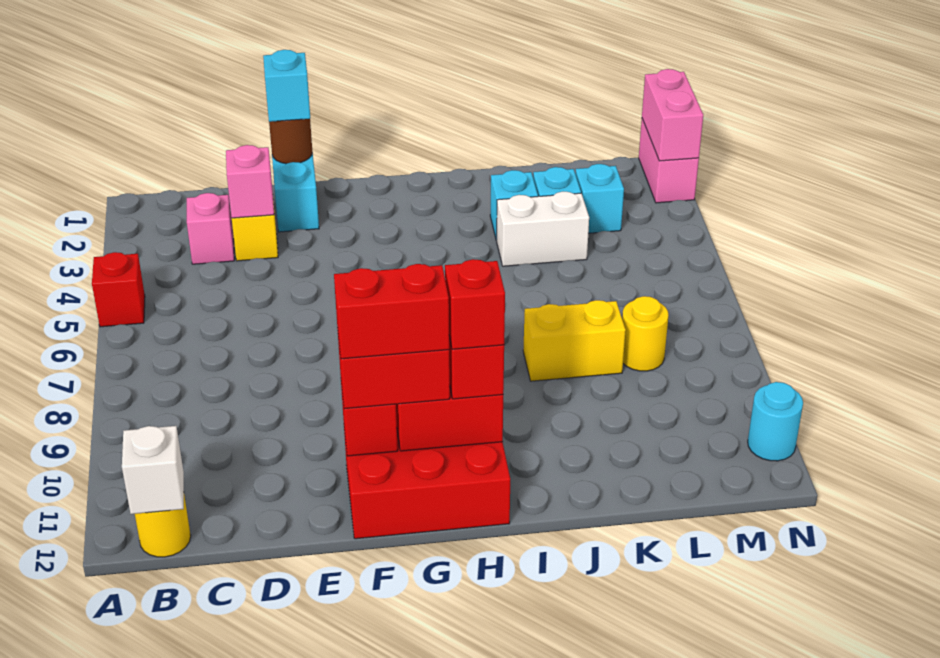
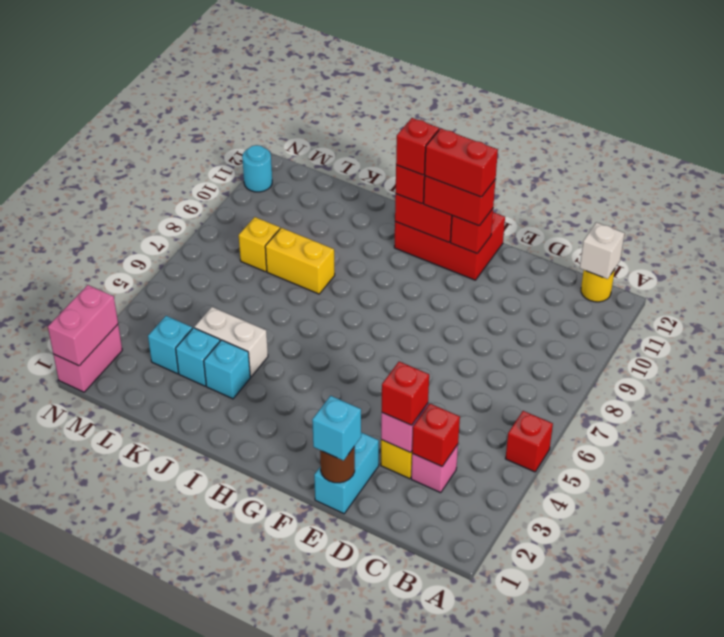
none -> red brick C3 level 2
none -> red brick D3 level 3
yellow round brick L8 level 1 -> yellow brick L8 level 1

